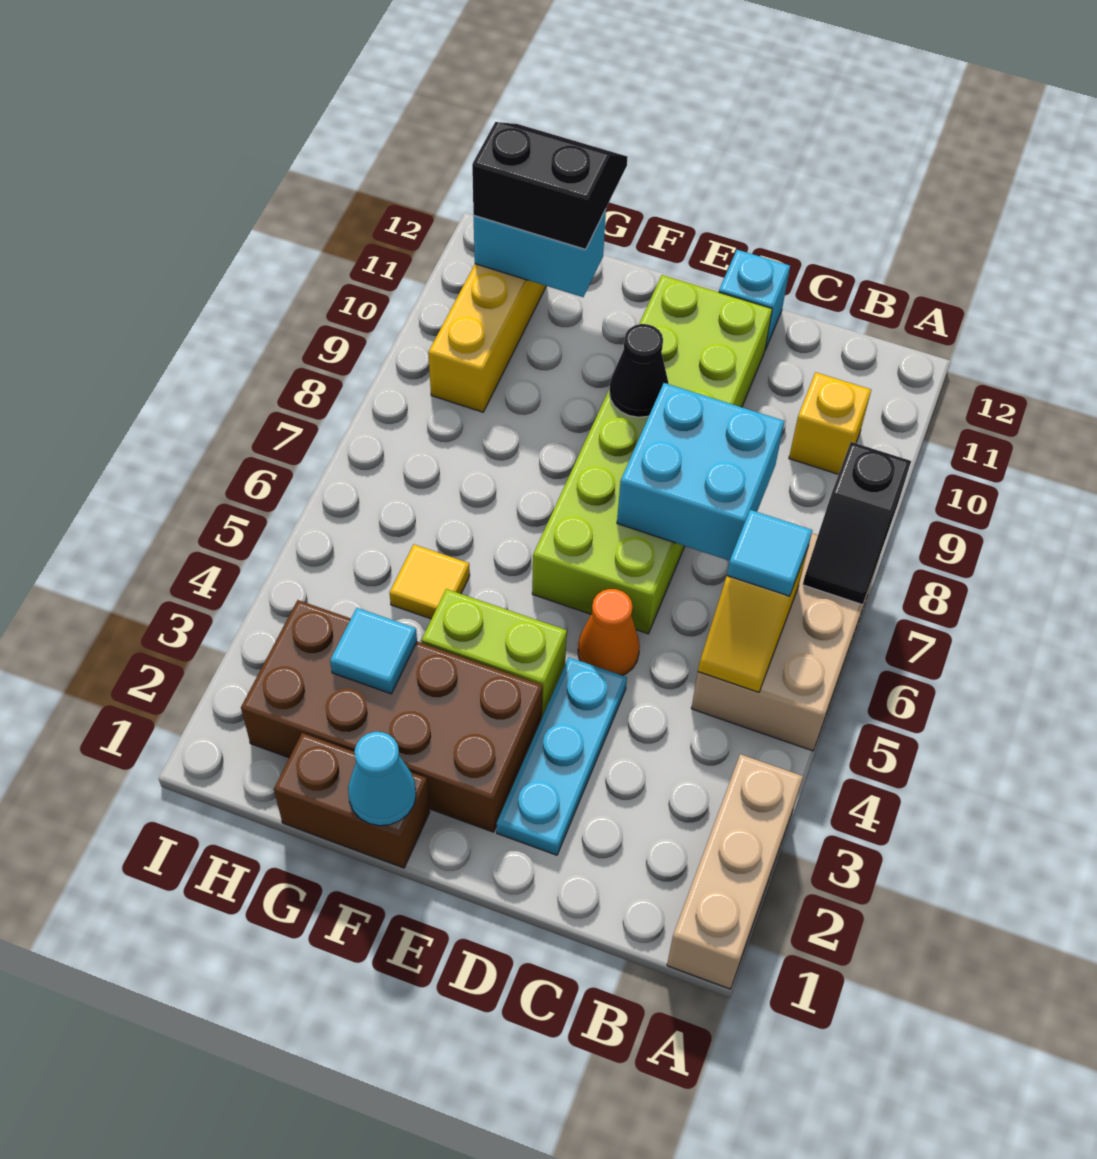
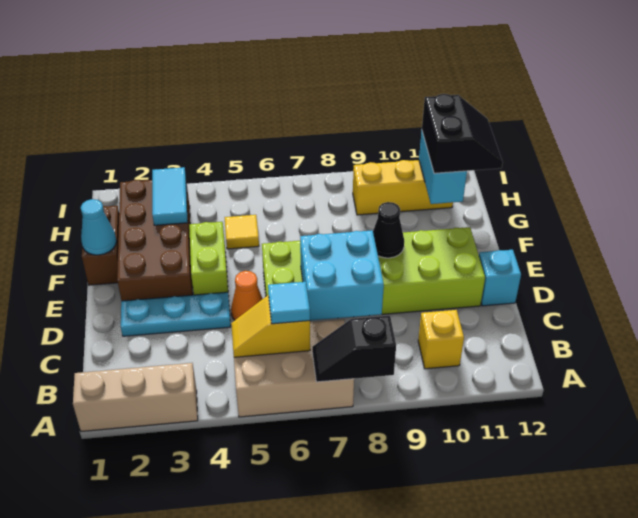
cyan tile G3 level 2 -> cyan tile G3:H3 level 2

